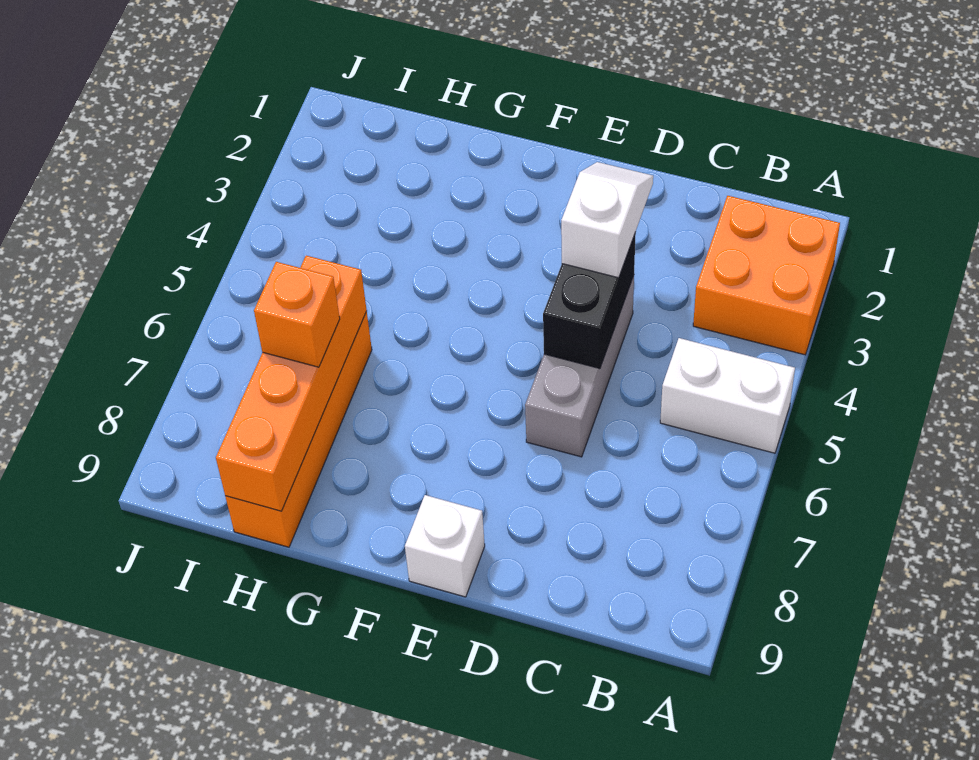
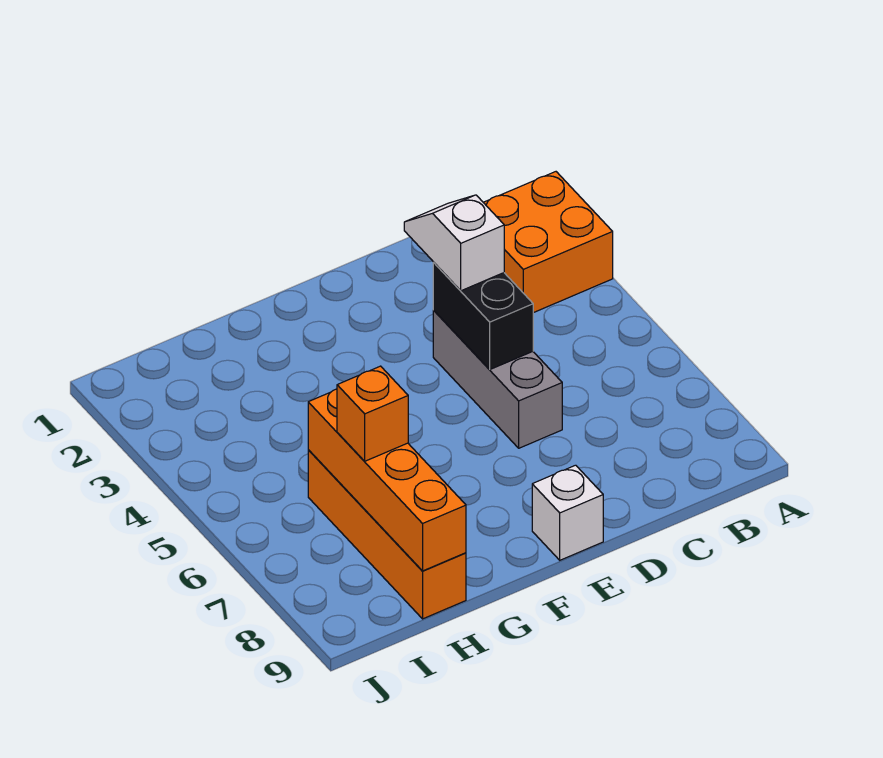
white brick A5:B5 level 1 -> none

